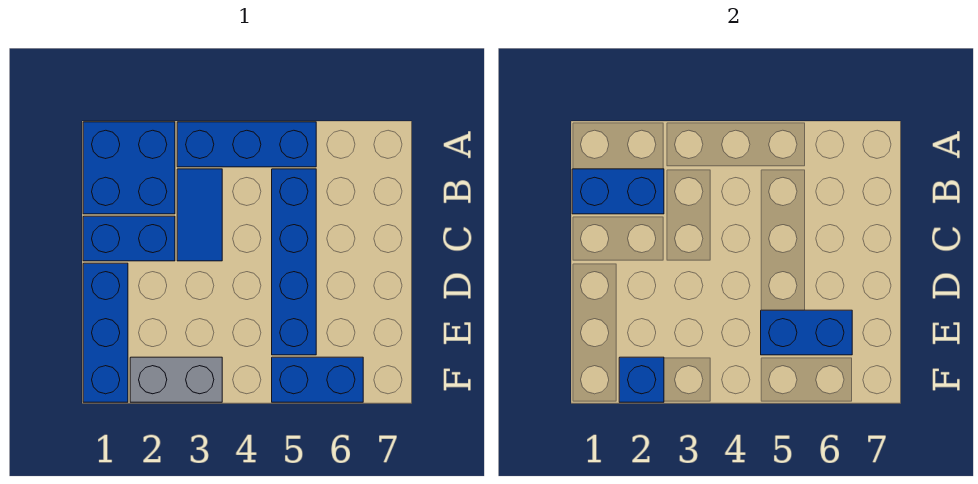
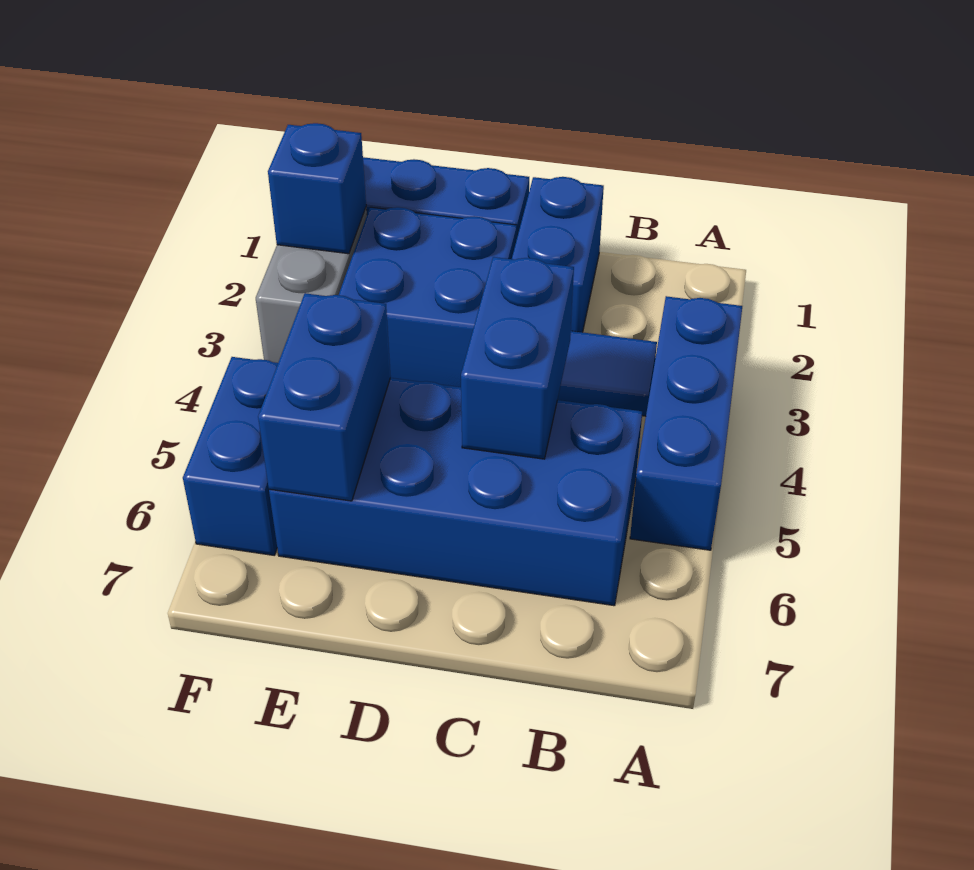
blue brick A1:B2 level 1 -> blue brick D2:E3 level 1
blue brick B1:B2 level 2 -> blue brick C4:C5 level 2
blue brick B5:E5 level 1 -> blue brick B5:E6 level 1

